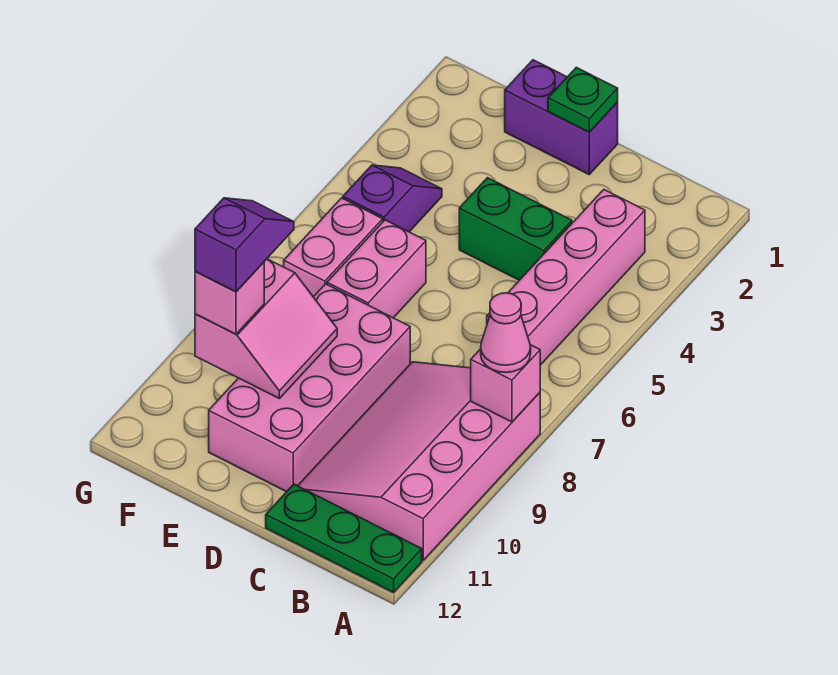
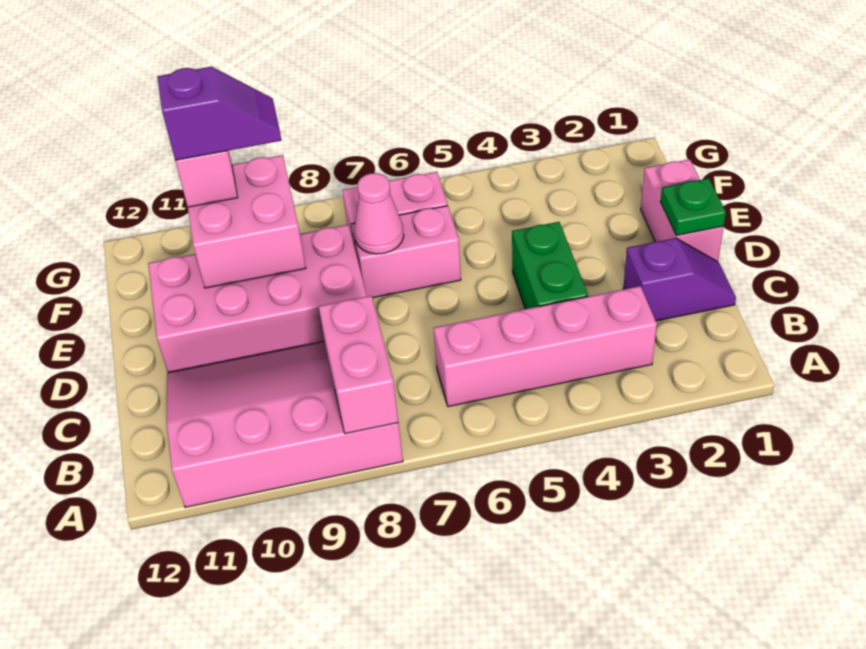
pink brick A8 level 2 -> pink brick A8:B8 level 2
pink cone A8 level 3 -> pink cone E7 level 2
green plate A12:C12 level 1 -> none
purple brick D1:E1 level 1 -> pink brick D1:E1 level 1
pink slope E9:F10 level 2 top F -> pink brick E9:F10 level 2
purple slope F4:F5 level 1 top 5 -> purple slope C1:C2 level 1 top 2

